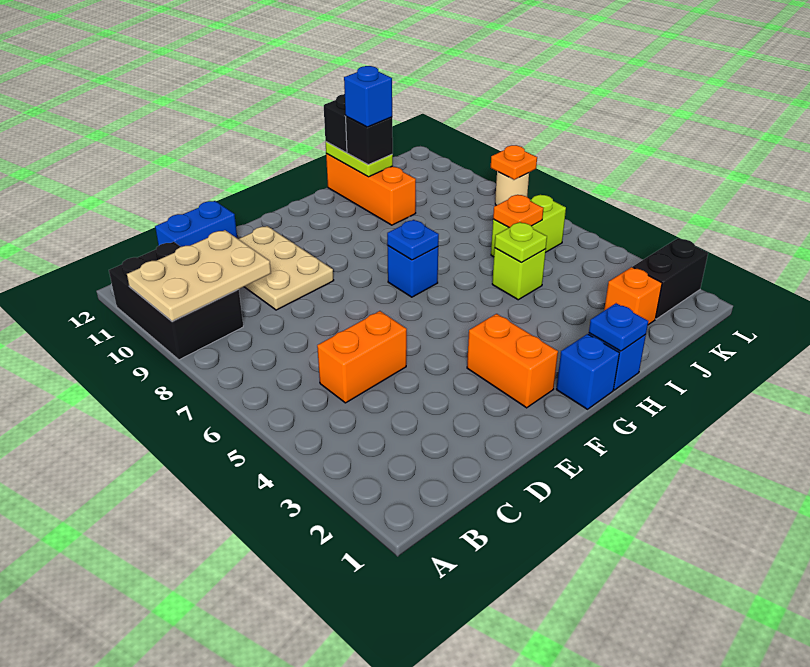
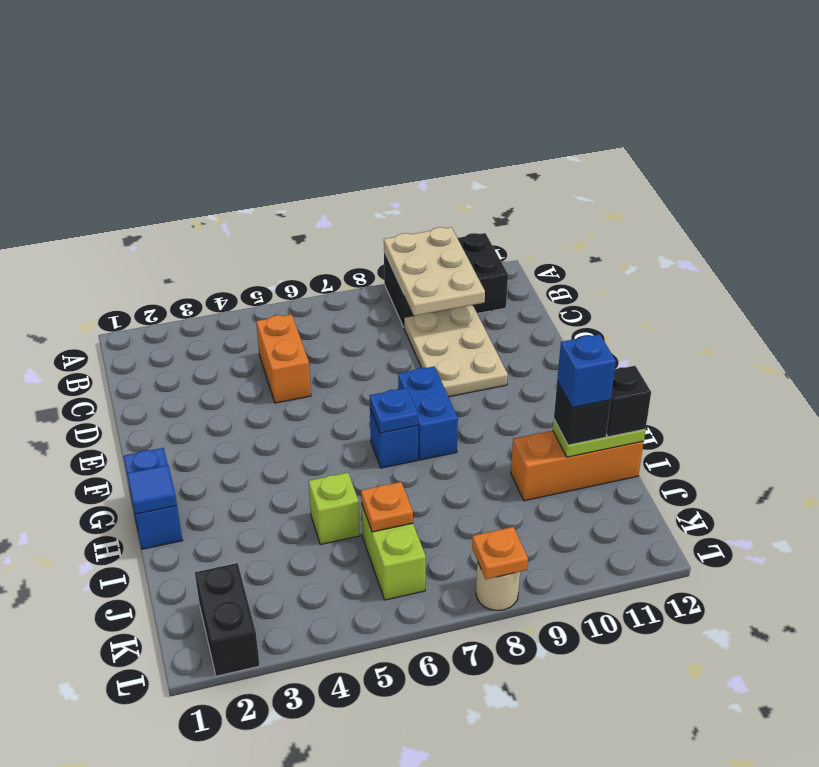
blue brick C12:D12 level 1 -> blue brick F8:G8 level 1
tan plate D9:E11 level 1 -> tan plate C9:E10 level 1
orange brick F2:F3 level 1 -> none
blue plate H1 level 2 -> blue tile H1 level 2
lime plate I5 level 2 -> none
orange brick J2 level 1 -> none

